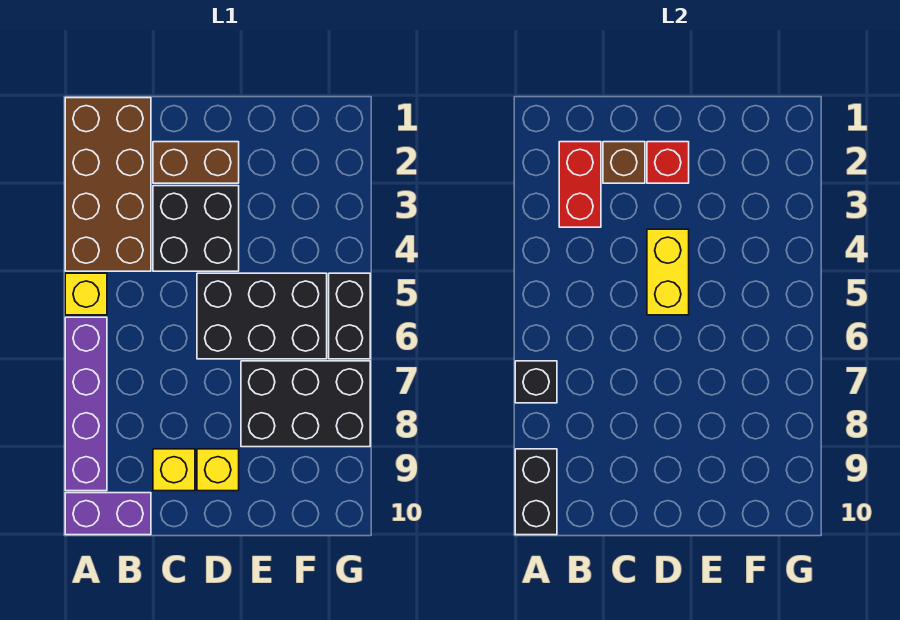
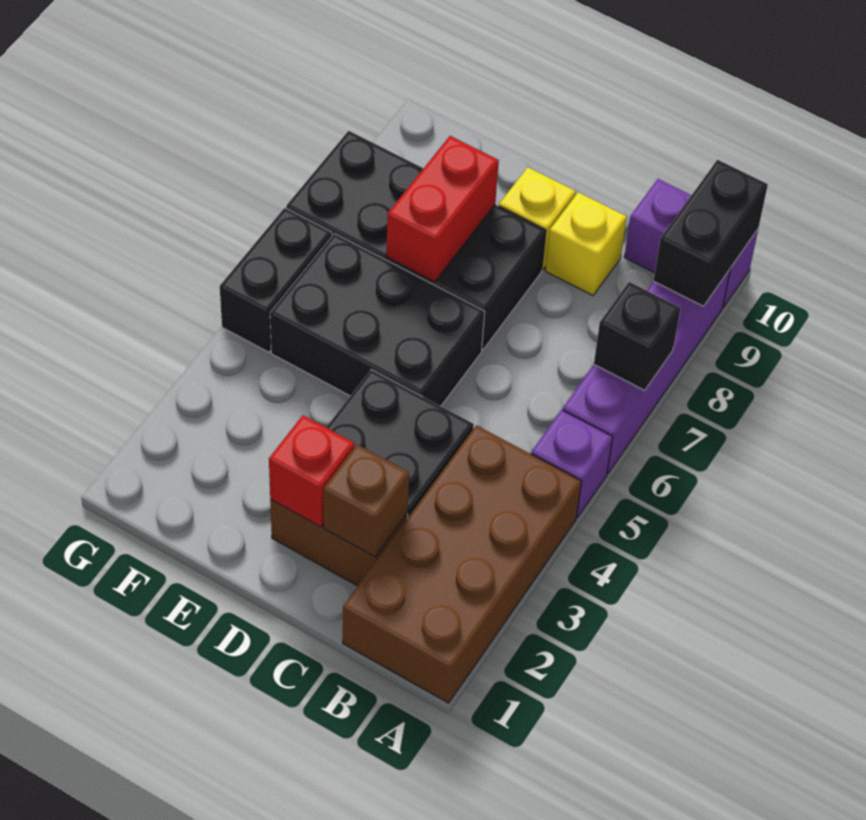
yellow brick A5 level 1 -> purple brick A5 level 1
red brick B2:B3 level 2 -> red brick E7:E8 level 2
yellow brick D4:D5 level 2 -> none
black brick E7:G8 level 1 -> black brick D7:G8 level 1

